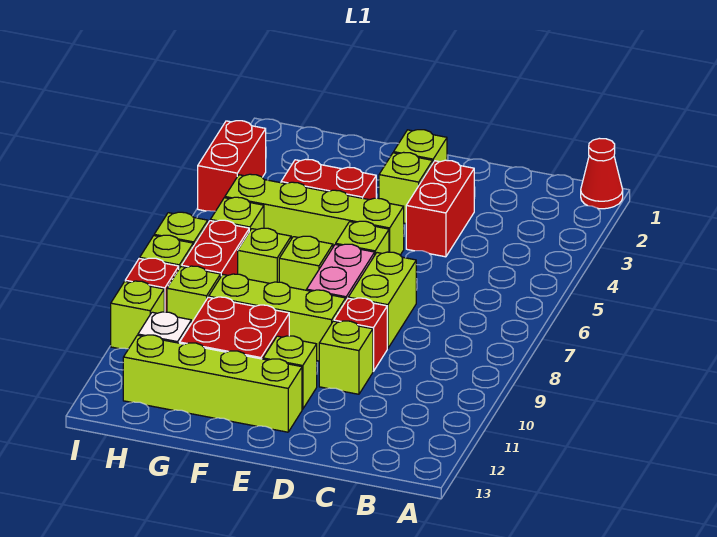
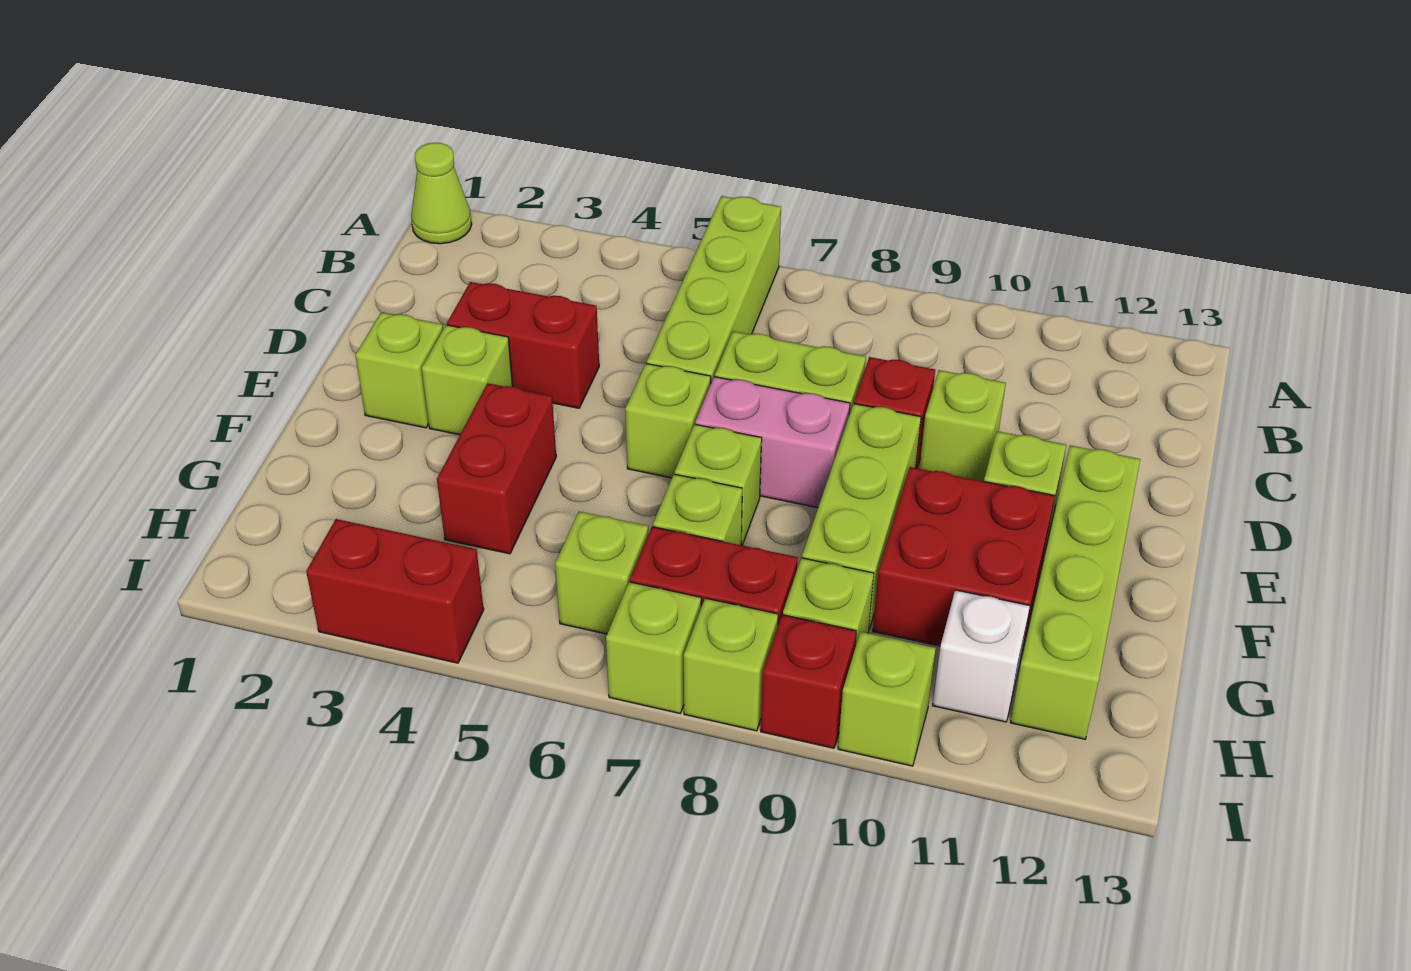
red cone A1 level 1 -> lime cone A1 level 1
lime brick E5:H5 level 1 -> lime brick A6:D6 level 1

